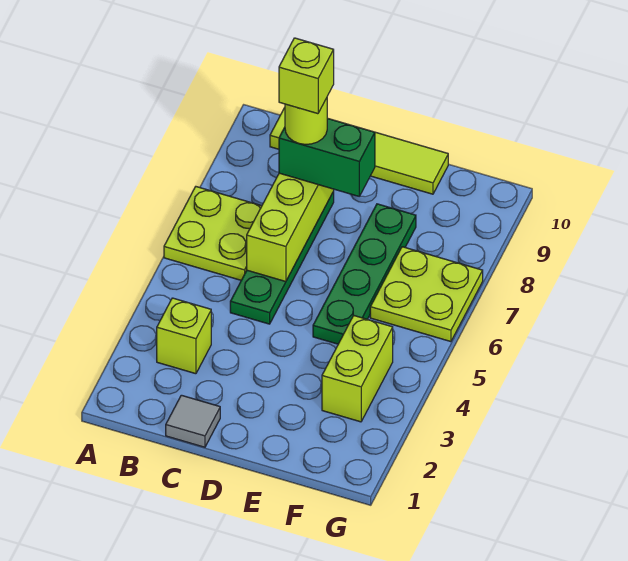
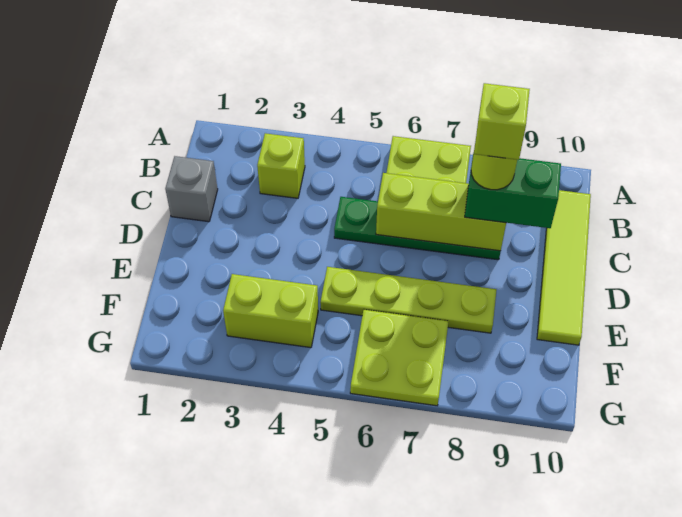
grey tile C1 level 1 -> grey brick C1 level 1
green brick C8:D8 level 3 -> green brick C8:C9 level 3
green plate E5:E8 level 1 -> lime plate E5:E8 level 1

